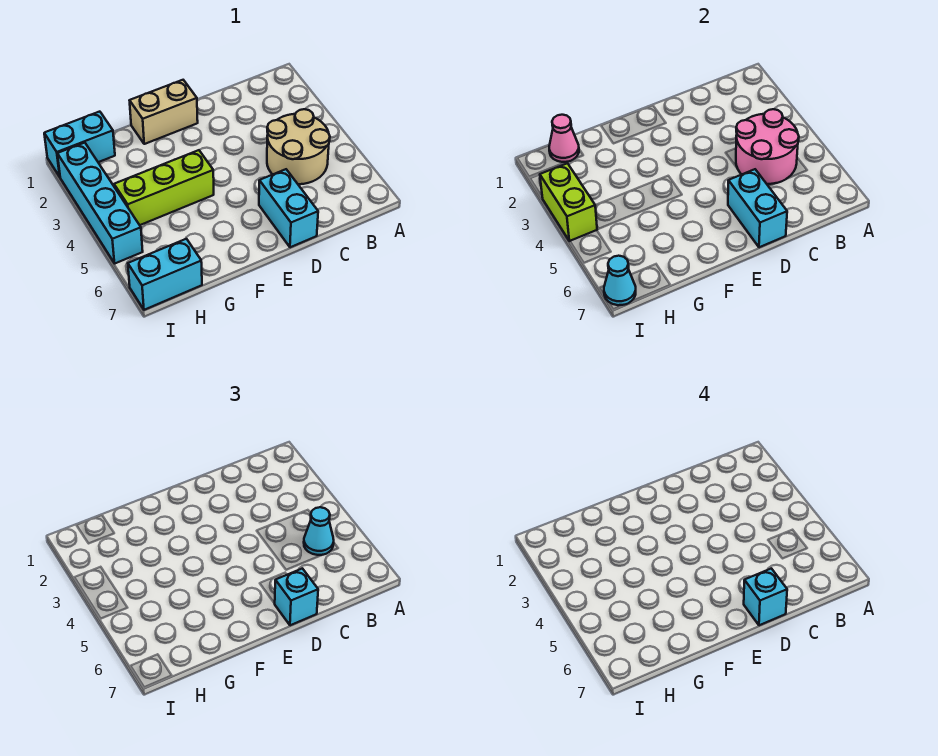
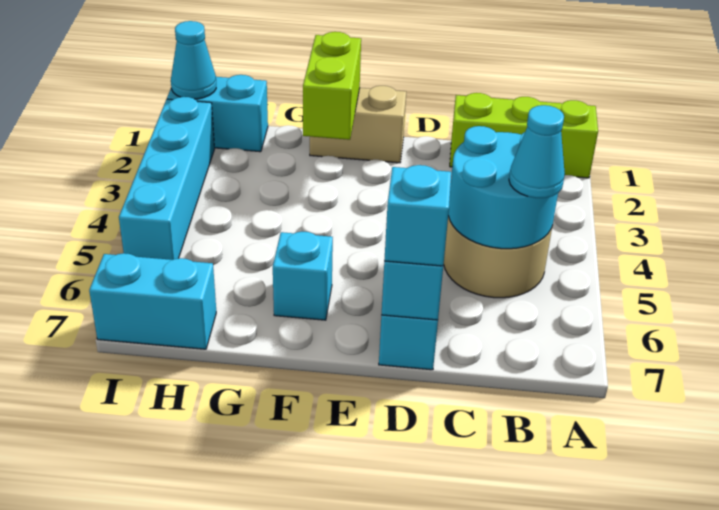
pink round brick B4:C5 level 2 -> cyan round brick B4:C5 level 2
cyan brick D7 level 4 -> cyan brick F6 level 1
lime brick F4:H4 level 1 -> lime brick A1:C1 level 1
pink cone H1 level 2 -> none
lime brick I3:I4 level 2 -> lime brick F1:F2 level 2
cyan cone I7 level 2 -> cyan cone I1 level 2

